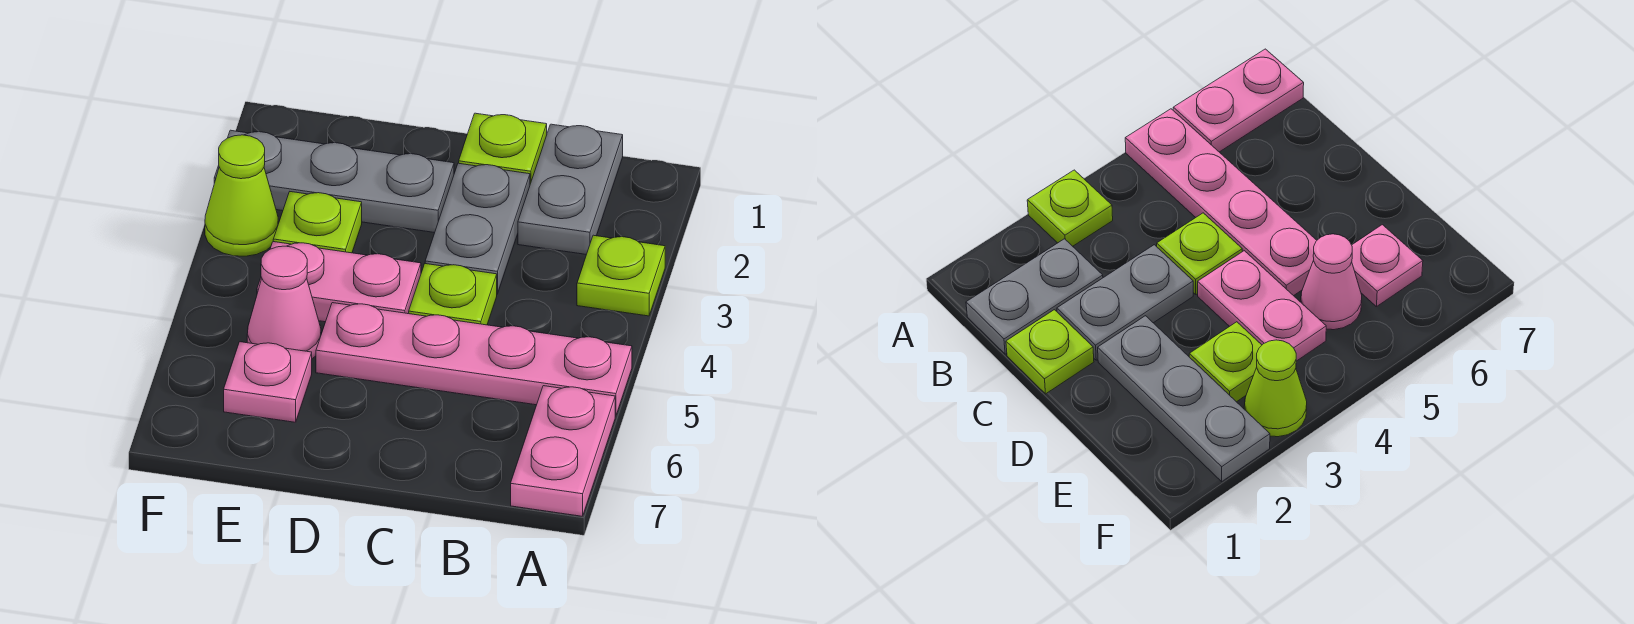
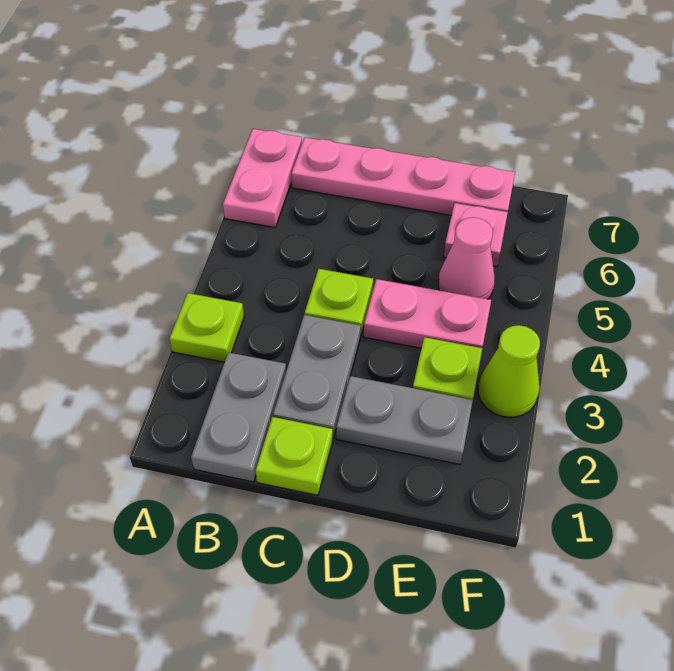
pink plate A5:D5 level 1 -> pink plate B7:E7 level 1
grey plate D2:F2 level 1 -> grey plate D2:E2 level 1

